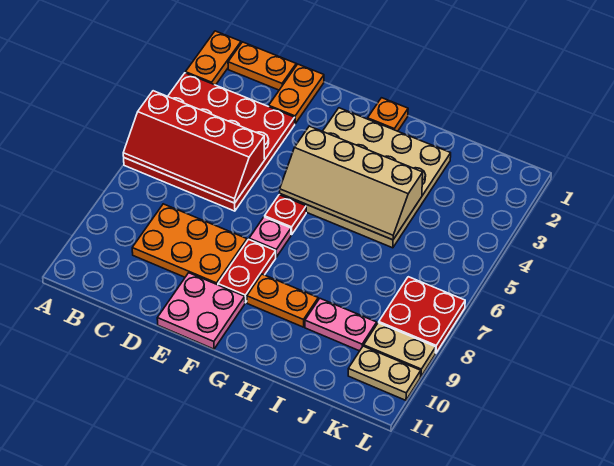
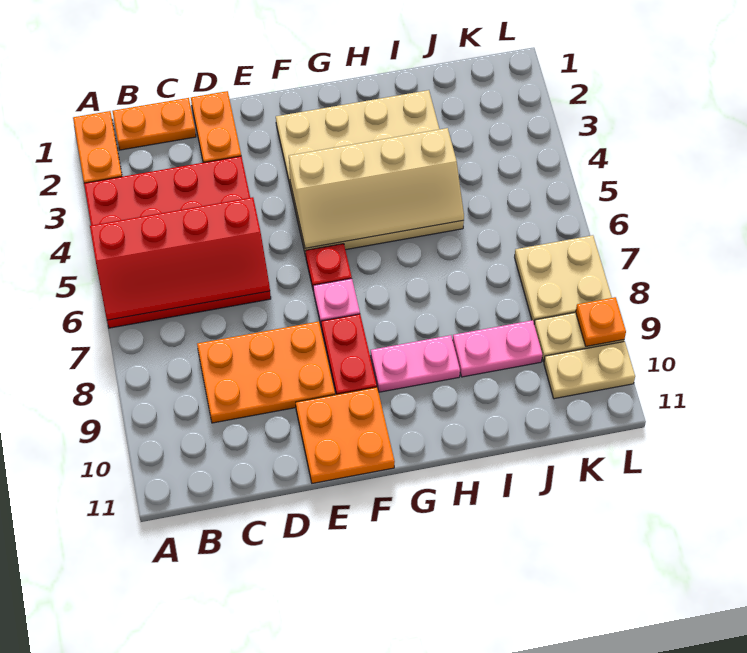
pink plate E10:F11 level 1 -> orange plate E10:F11 level 1
orange plate G1 level 1 -> orange plate L9 level 2
orange plate G9:H9 level 1 -> pink plate G9:H9 level 1
red plate K7:L8 level 1 -> tan plate K7:L8 level 1

